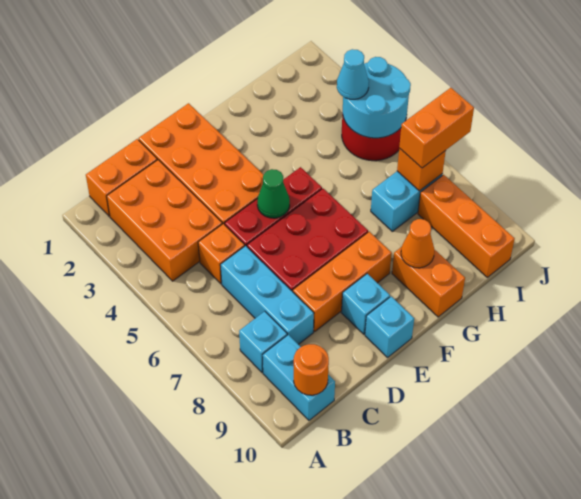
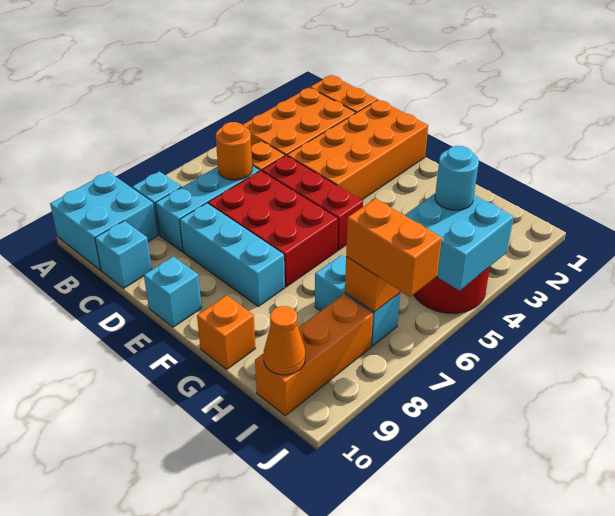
cyan brick B9:B10 level 1 -> cyan brick A9:B10 level 1
orange round brick B10 level 2 -> orange round brick C6 level 2
orange brick D8:F8 level 1 -> cyan brick D8:F8 level 1
green cone E5 level 2 -> none
cyan brick E9 level 1 -> cyan brick C10 level 1
orange brick G9:G10 level 1 -> orange brick G10 level 1
orange cone G9 level 2 -> orange cone I10 level 2
cyan round brick I4:J5 level 2 -> cyan brick I4:J5 level 2
cyan cone I4 level 3 -> cyan round brick I4 level 3

